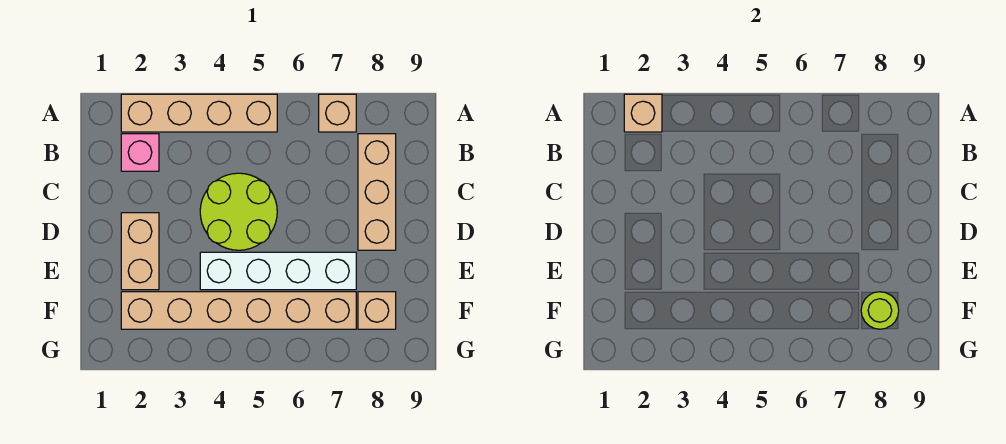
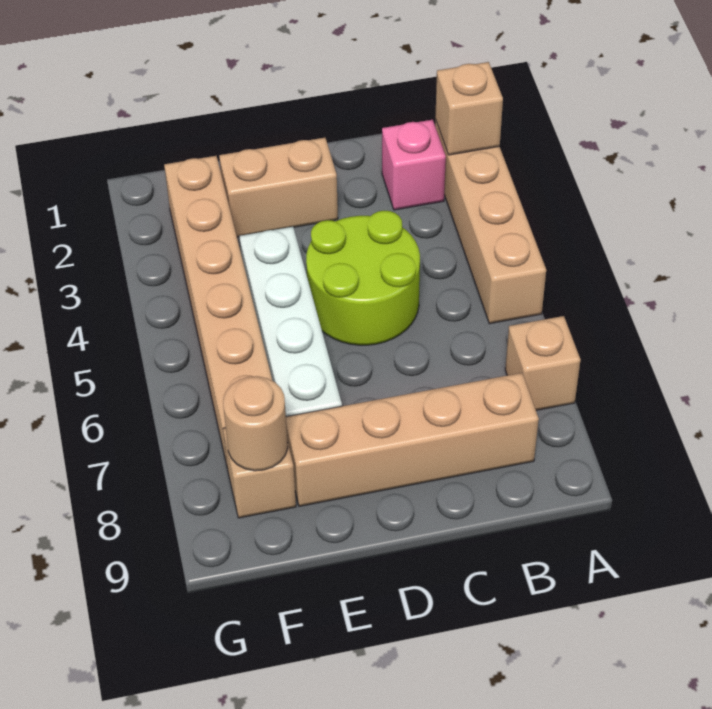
tan brick B8:D8 level 1 -> tan brick B8:E8 level 1
lime round brick F8 level 2 -> tan round brick F8 level 2

